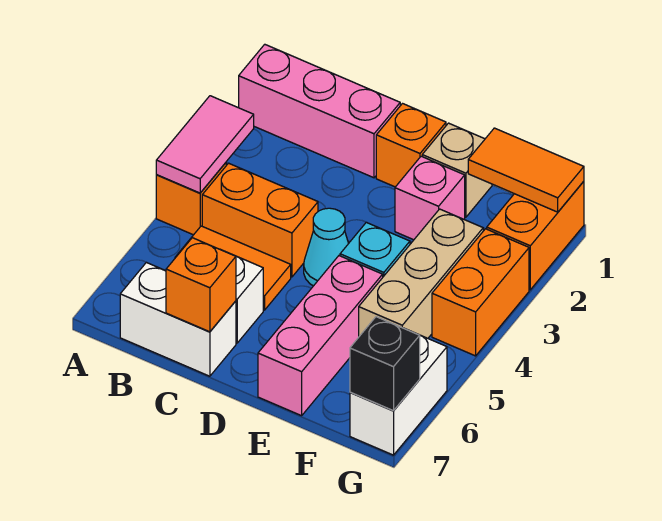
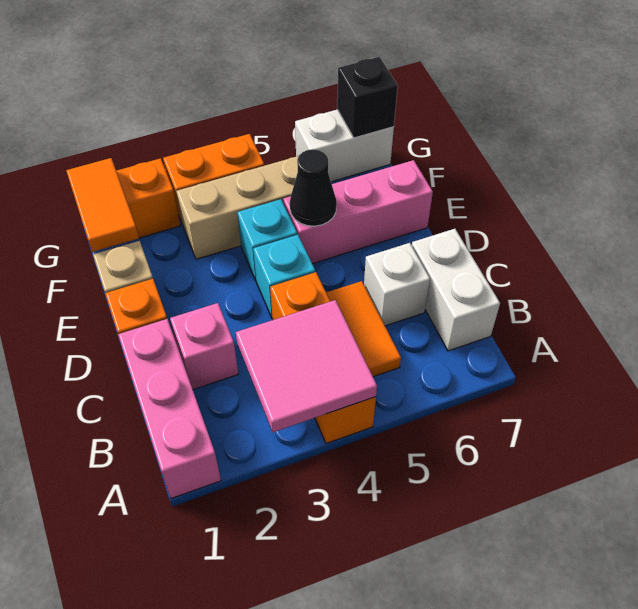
pink tile A3:A4 level 2 -> pink tile A3:B4 level 2
orange brick C7 level 2 -> none
cyan cone D4 level 1 -> cyan brick D4 level 1
pink brick E2 level 1 -> pink brick C2 level 1
none -> black cone E5 level 2

